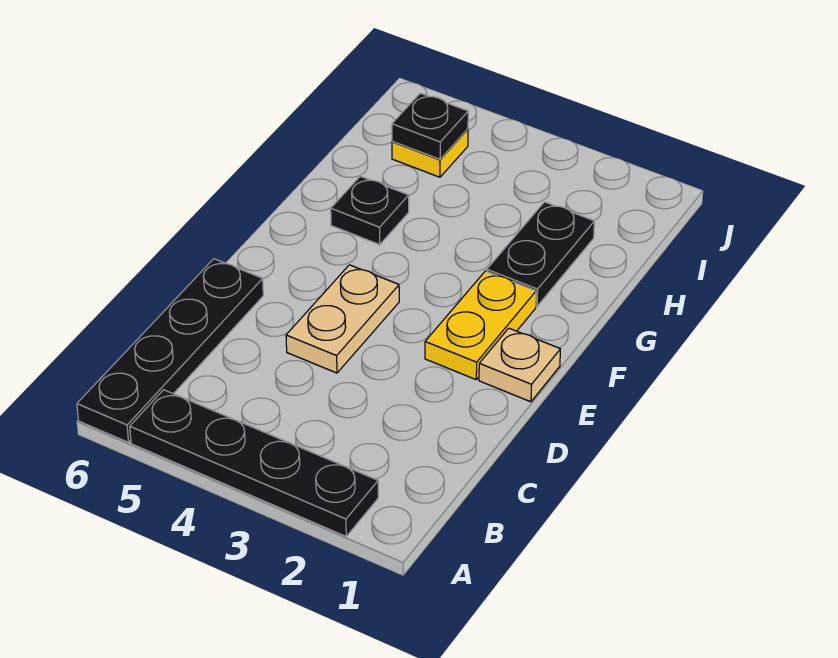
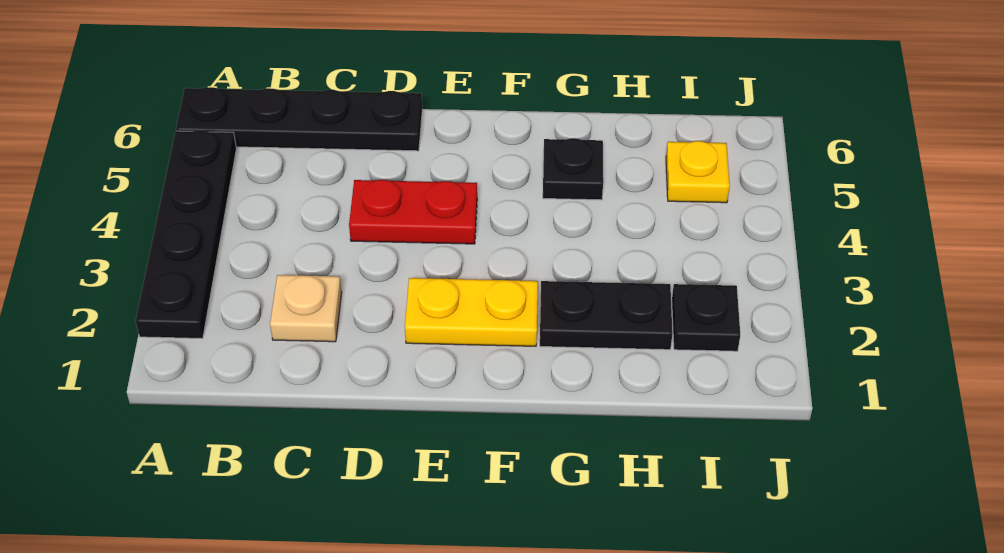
tan plate D4:E4 level 1 -> red plate D4:E4 level 1
tan plate E1 level 1 -> tan plate C2 level 1
black plate I5 level 2 -> black plate I2 level 1

